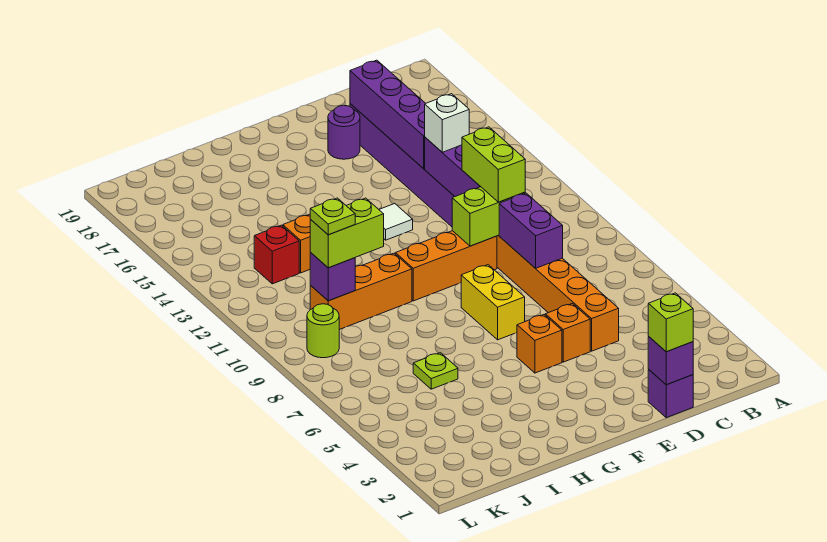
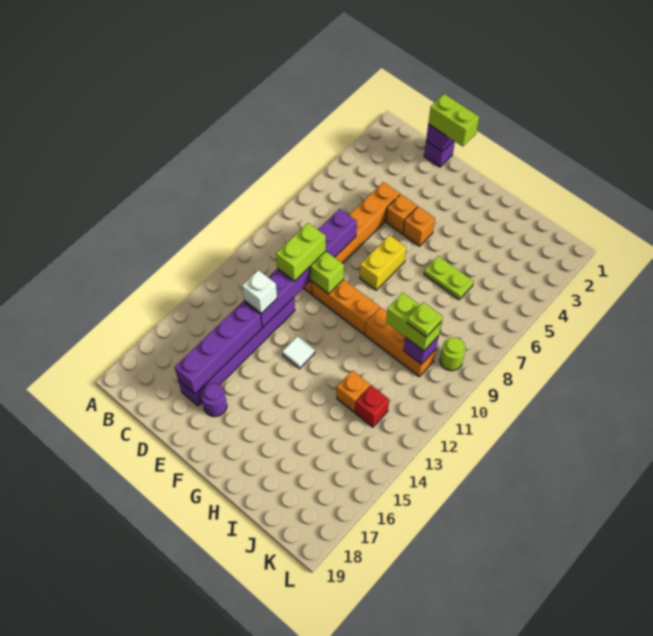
lime brick D1 level 3 -> lime brick D1:E1 level 3
lime plate I6 level 1 -> lime plate H6:I6 level 1

